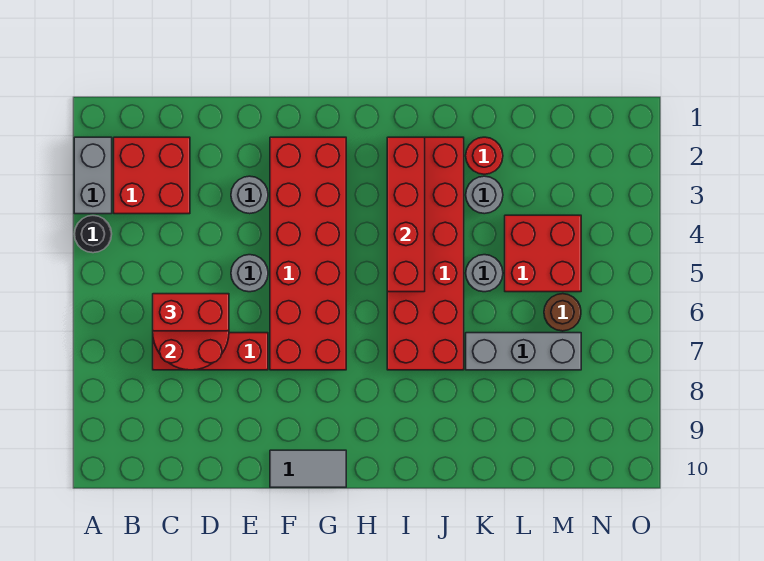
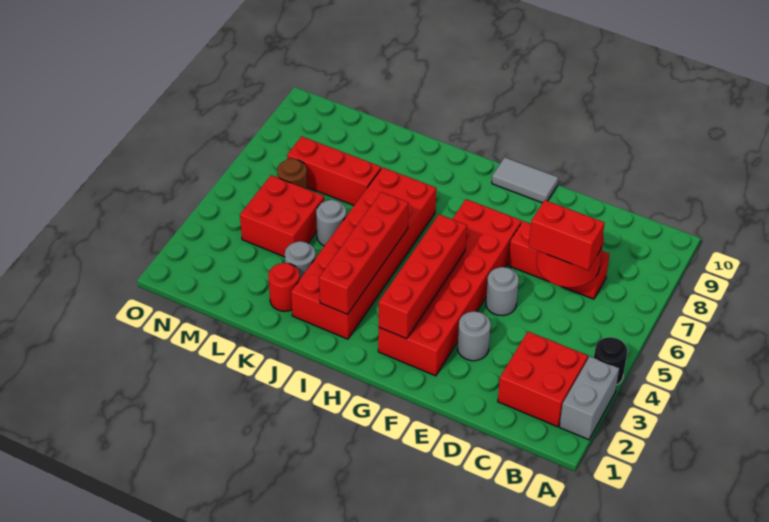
none -> red brick G2:G5 level 2
grey brick K7:M7 level 1 -> red brick K7:M7 level 1

